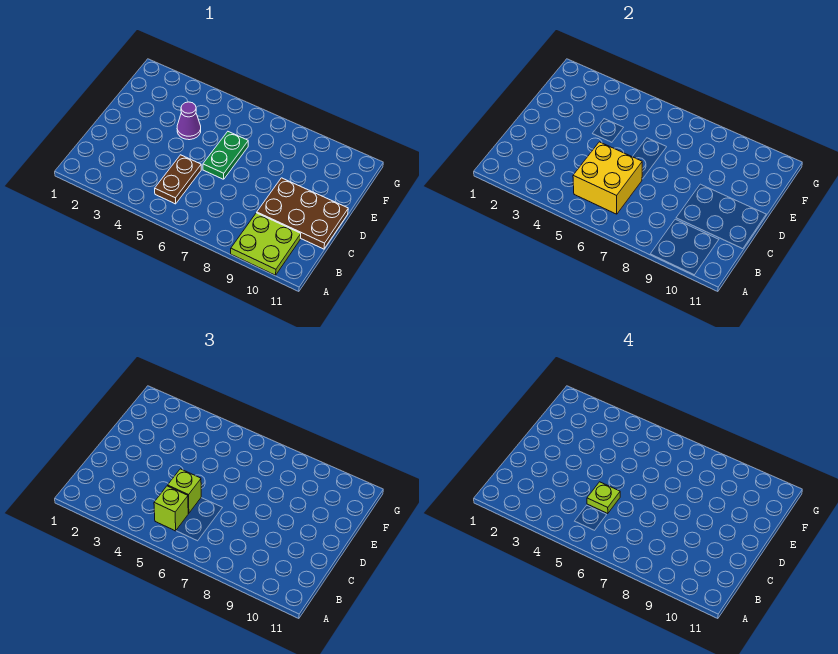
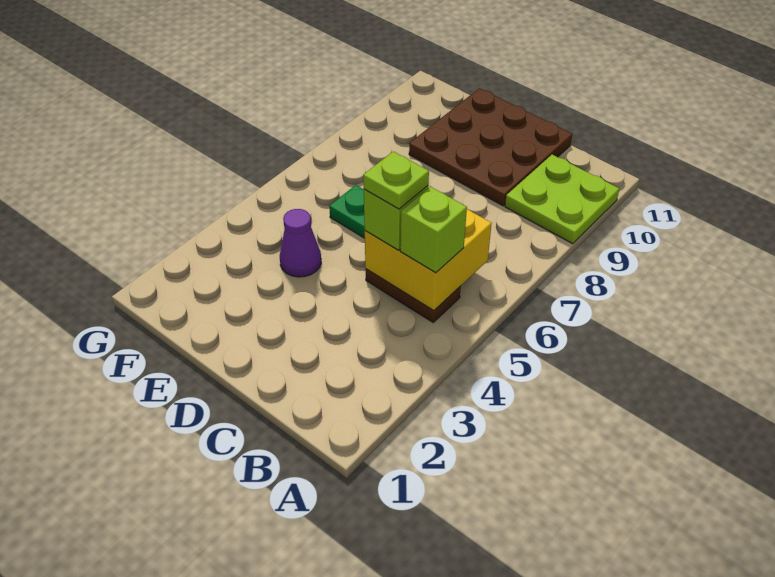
brown plate C9:D11 level 1 -> brown plate C9:E11 level 1

